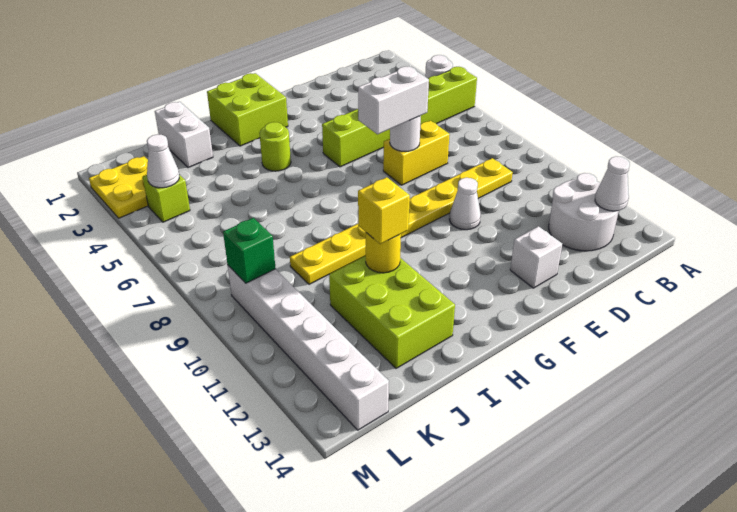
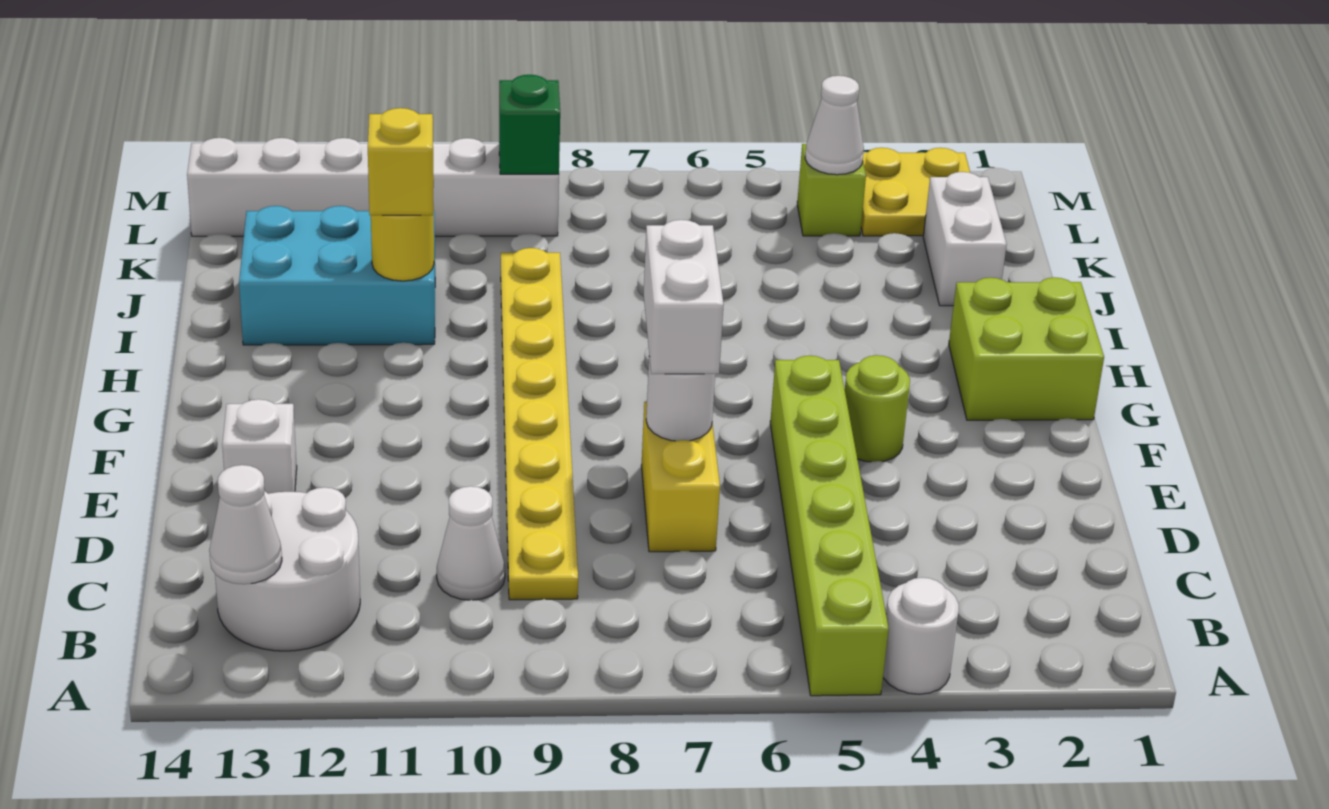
white cone E10 level 1 -> white cone C10 level 1
lime round brick H4 level 1 -> lime round brick F4 level 1
lime brick I11:J13 level 1 -> cyan brick I11:J13 level 1
white brick J1:J2 level 1 -> white brick J2:K2 level 1

